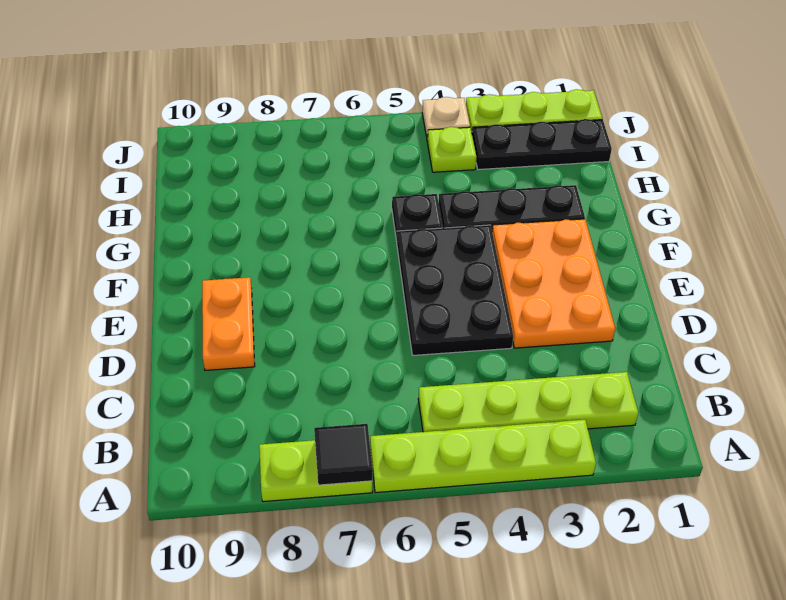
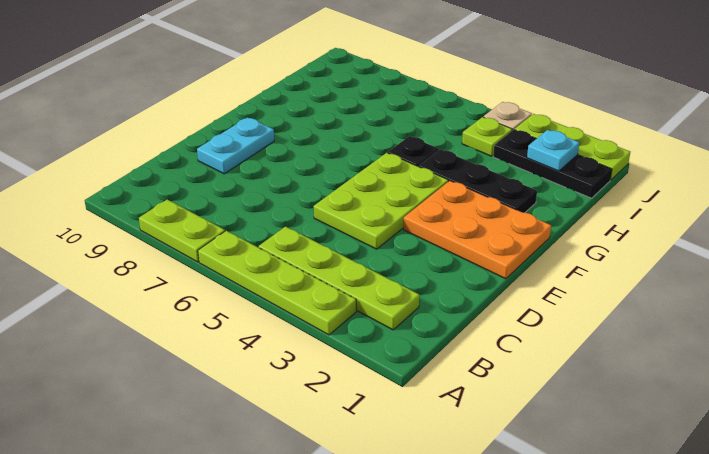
black tile A7 level 2 -> none
orange plate D2:F3 level 1 -> orange plate E1:F3 level 1
black plate D4:F5 level 1 -> lime plate D4:F5 level 1
orange plate D9:E9 level 1 -> cyan plate D9:E9 level 1
none -> cyan plate I2 level 2

